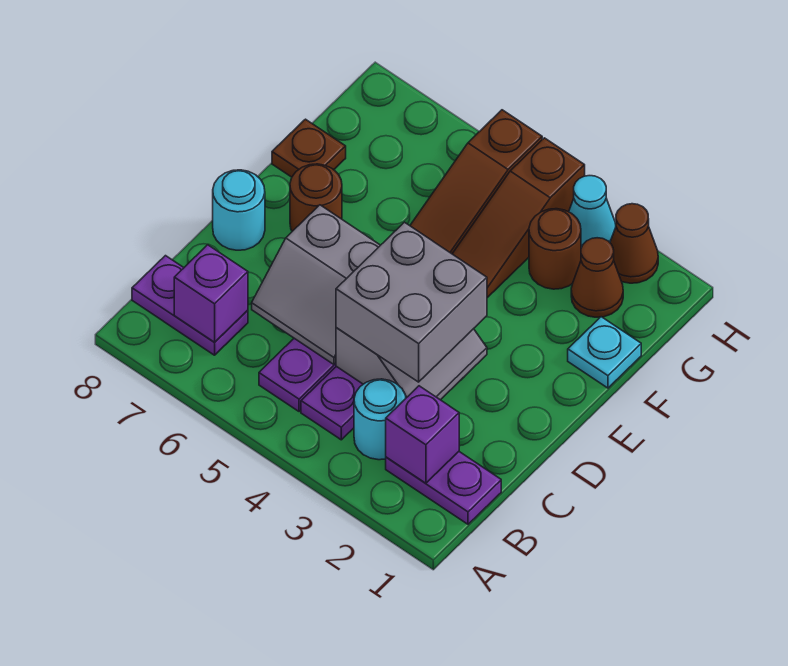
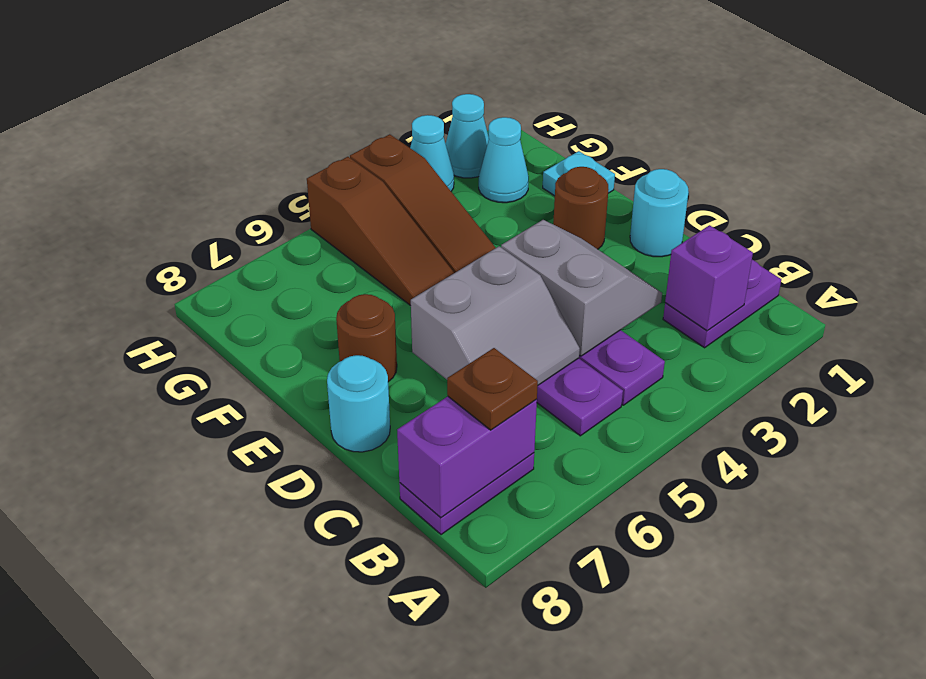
cyan round brick B3 level 1 -> cyan round brick D1 level 1
purple brick B7 level 2 -> purple brick B7:B8 level 2
grey brick C3:D4 level 3 -> none
brown plate F8 level 1 -> brown plate B7 level 3
brown cone G2 level 1 -> cyan cone G2 level 1
brown round brick G3 level 1 -> brown round brick E2 level 1
brown cone H2 level 1 -> cyan cone H2 level 1

